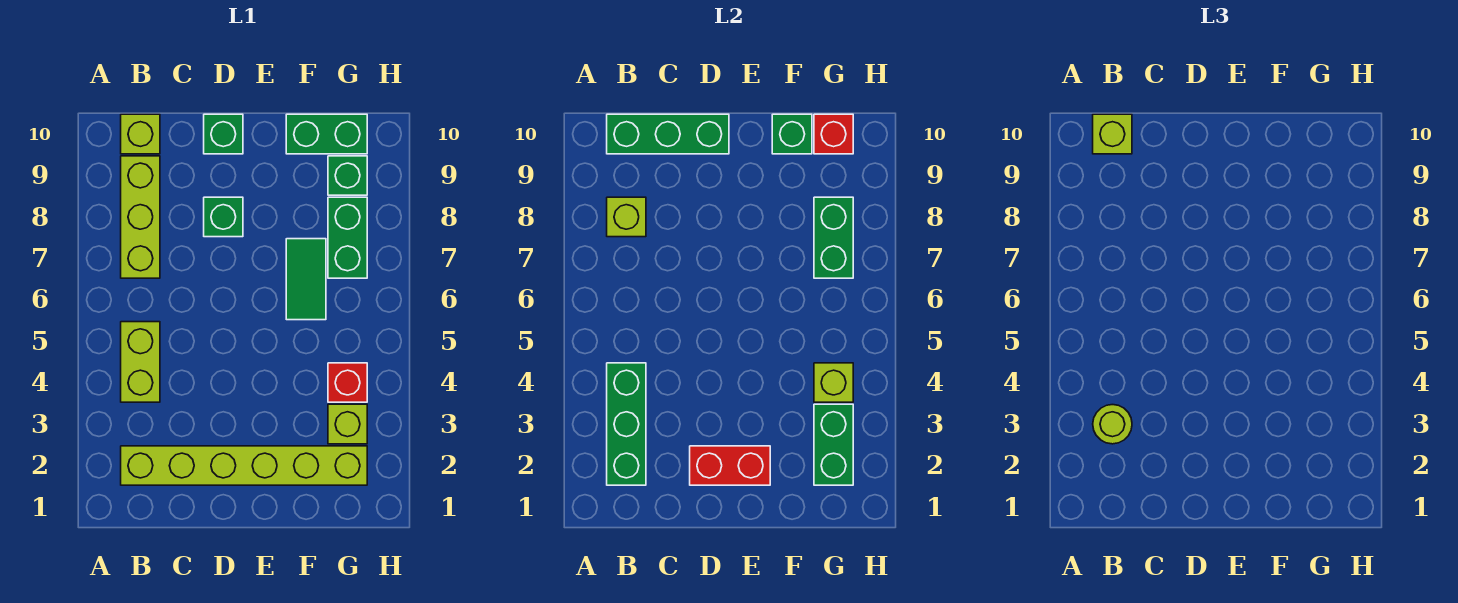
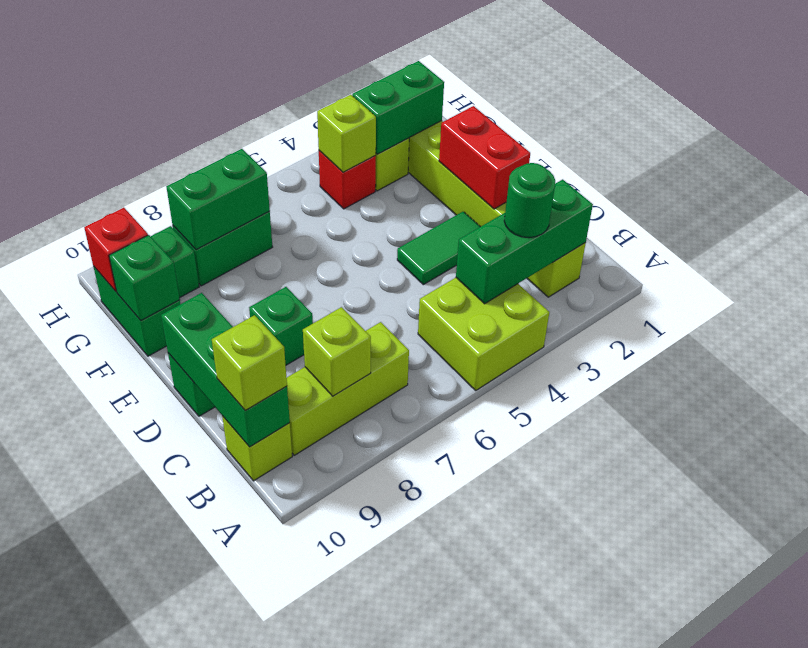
lime round brick B3 level 3 -> green round brick B3 level 3
lime brick B4:B5 level 1 -> lime brick A4:B5 level 1
green tile F6:F7 level 1 -> green tile D3:D4 level 1

